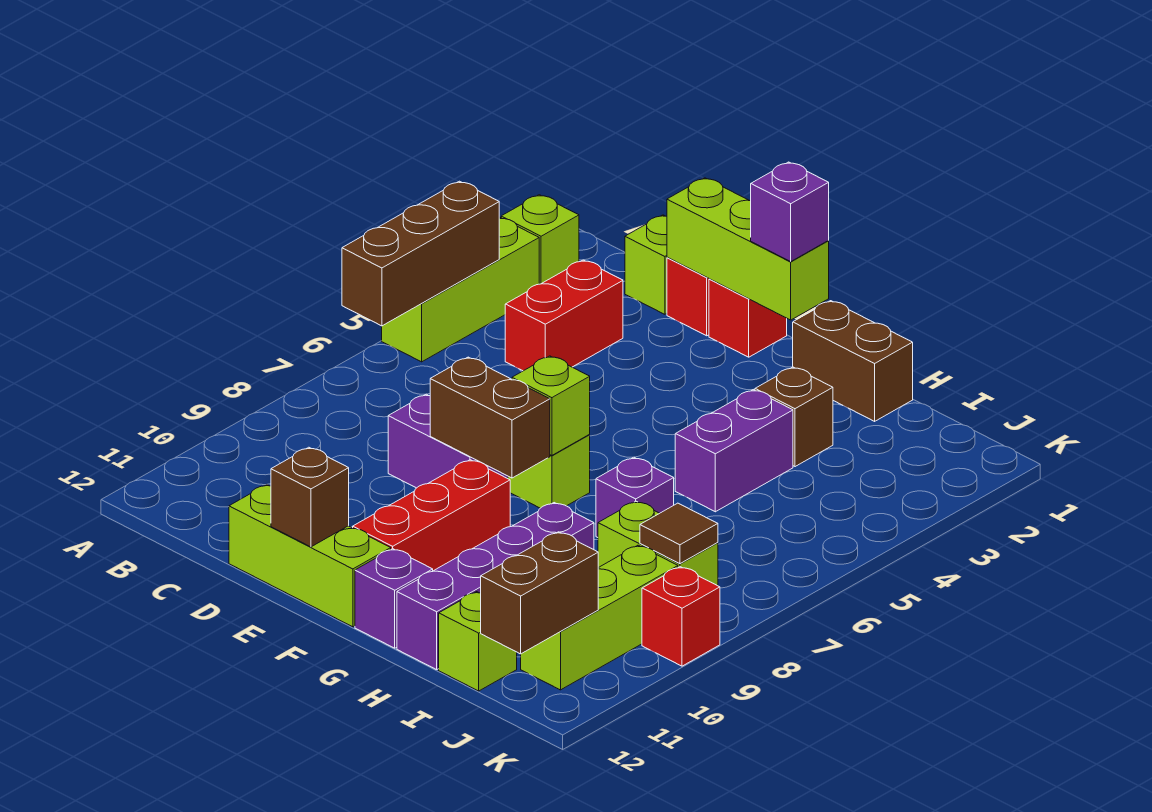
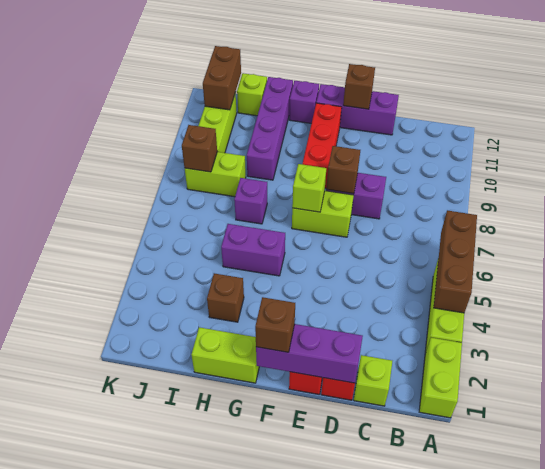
lime brick A2 level 1 -> lime brick A1:A2 level 1
red brick C3:C4 level 1 -> none
lime brick D1:F1 level 2 -> purple brick D1:F1 level 2
lime brick D12:F12 level 1 -> purple brick D12:F12 level 1
brown brick E8:F8 level 2 -> brown brick E8 level 2
purple brick F1 level 3 -> brown brick F1 level 3
brown brick G1:H1 level 1 -> lime brick G1:H1 level 1
purple brick H4:H5 level 1 -> purple brick G5:H5 level 1
brown tile J8 level 2 -> brown brick J8 level 2
red brick K9 level 1 -> none

